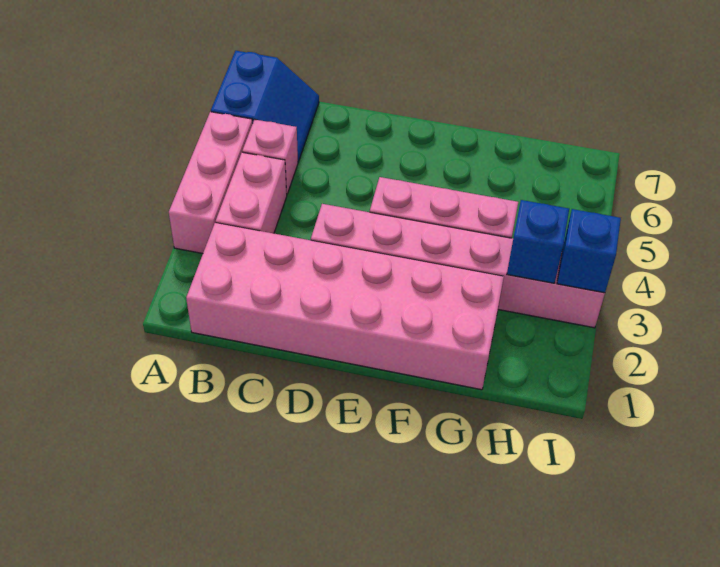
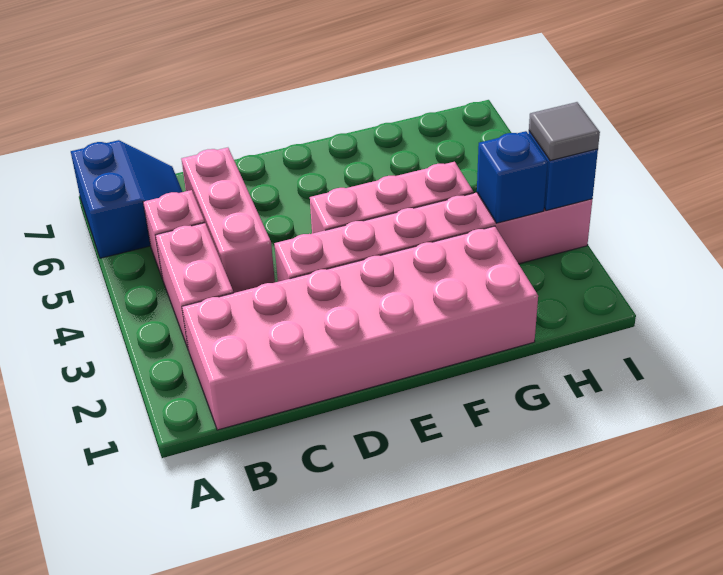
pink brick A3:A5 level 1 -> pink brick C4:C6 level 1
none -> grey tile I3 level 3

